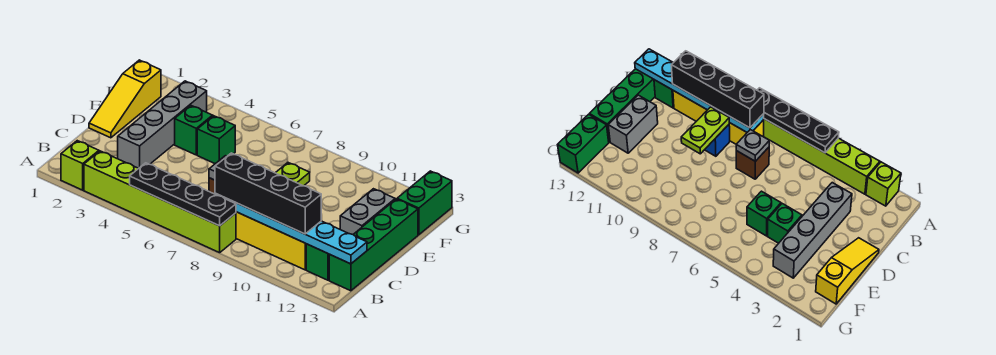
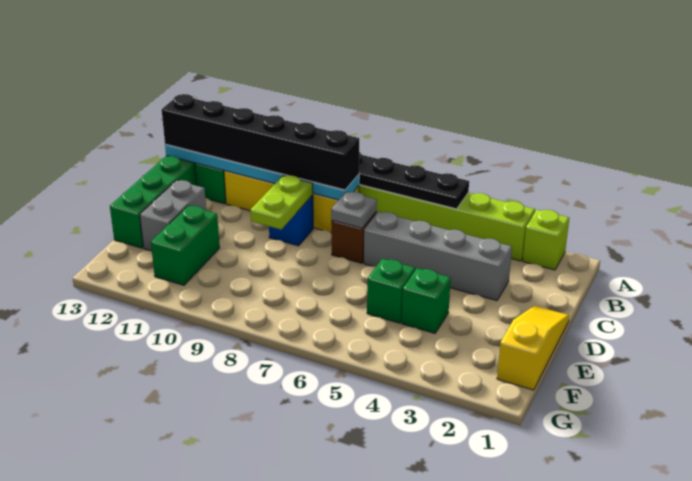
black brick B8:B11 level 3 -> black brick B8:B13 level 3
grey brick C3:F3 level 1 -> grey brick C3:C6 level 1
green brick F13:G13 level 1 -> green brick E11:F11 level 1

